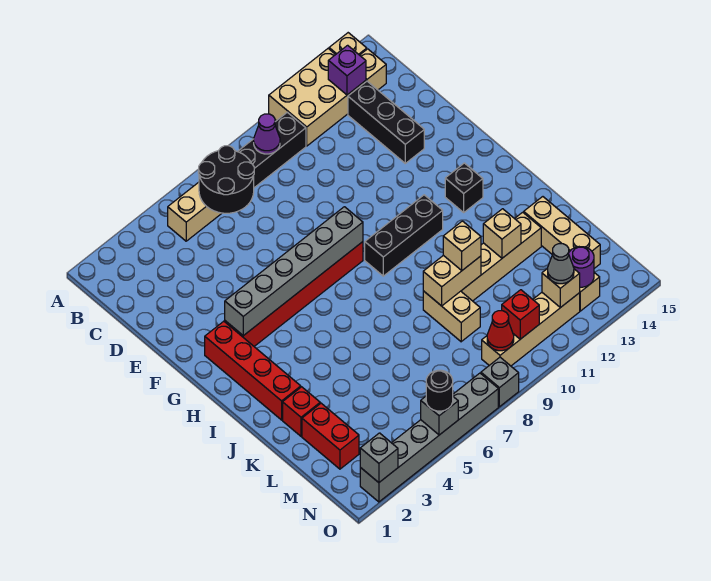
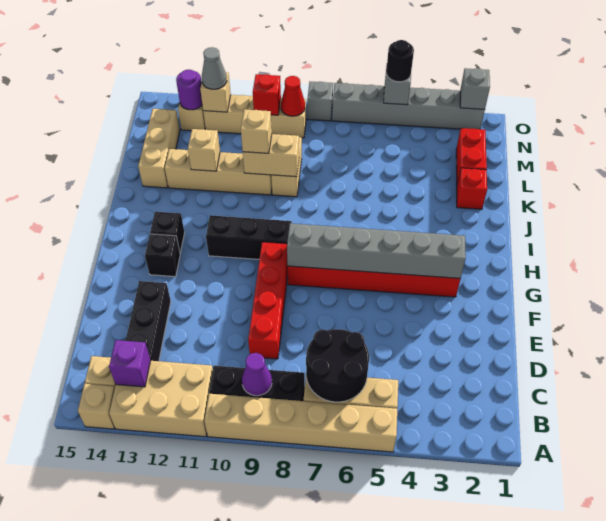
none -> tan brick A5:A10 level 1
red brick G2:J2 level 1 -> red brick D9:G9 level 1
none -> black brick G13 level 1

